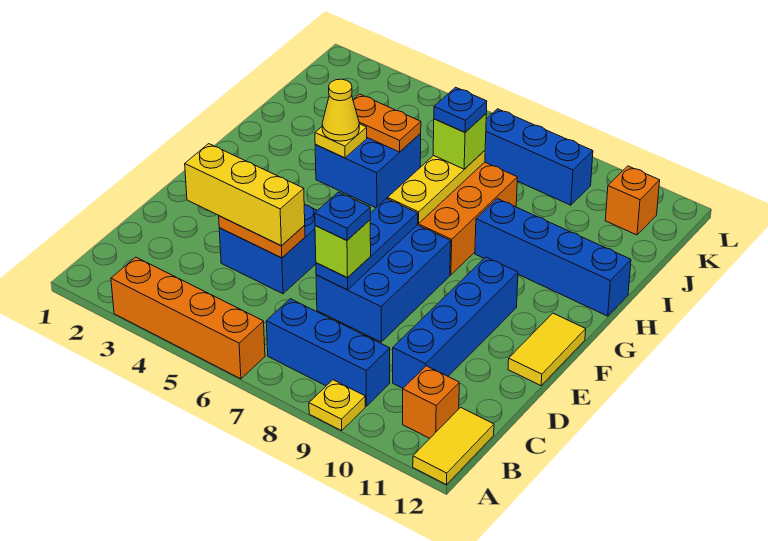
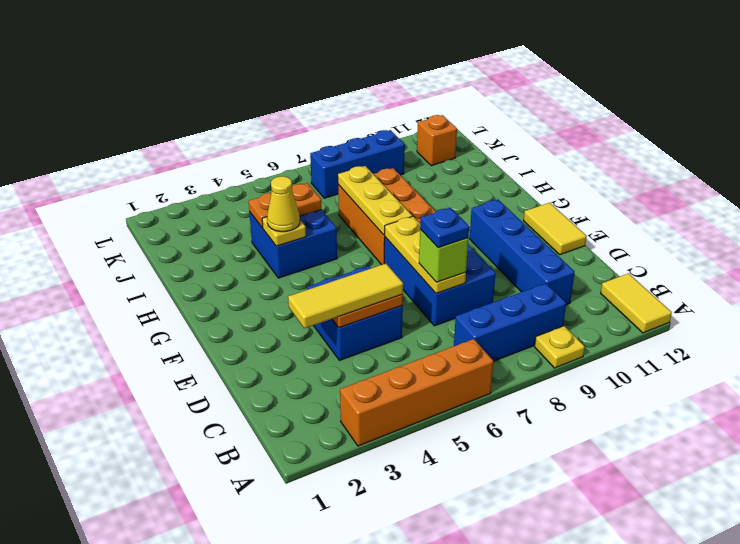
orange brick B11 level 1 -> none
yellow brick D3:D5 level 3 -> yellow tile D3:D5 level 3
blue plate D7:F7 level 2 -> yellow plate D7:F7 level 2
blue brick H9:H12 level 1 -> none
lime brick I7 level 3 -> none
blue plate I7 level 4 -> none

